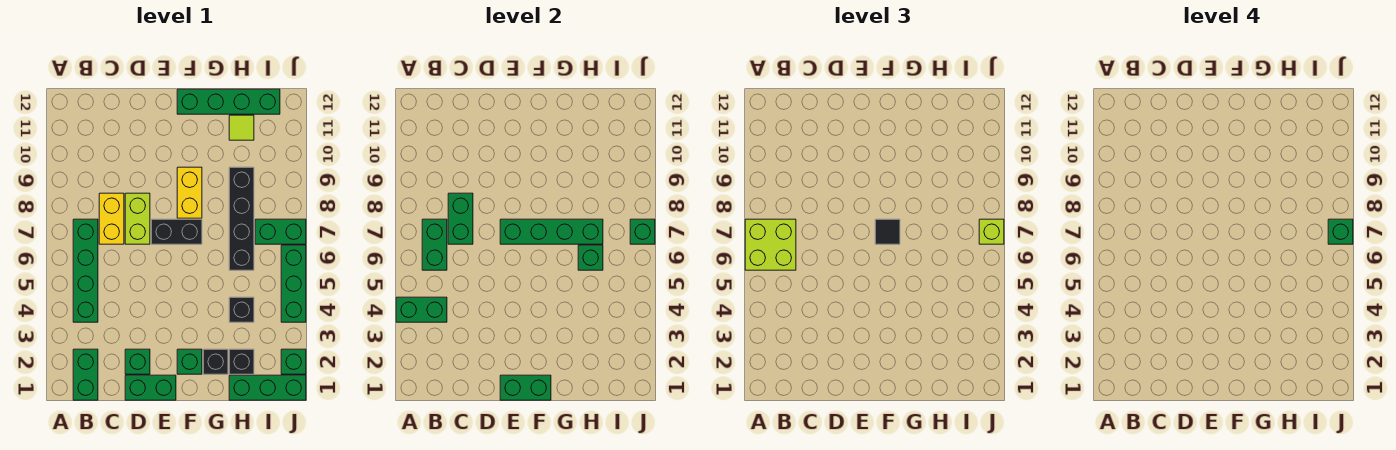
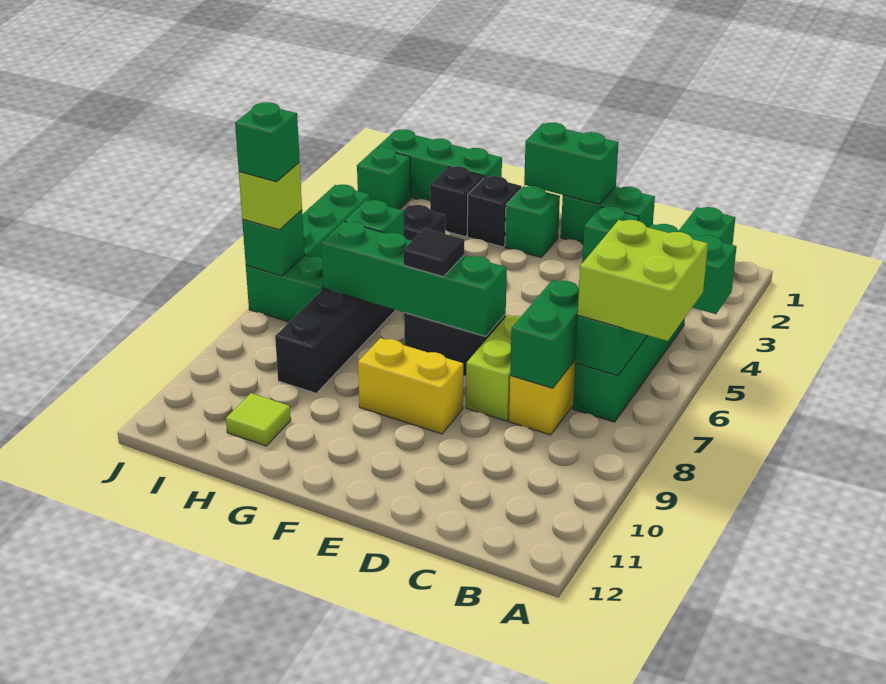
yellow brick F8:F9 level 1 -> yellow brick E9:F9 level 1
green brick F12:I12 level 1 -> none

